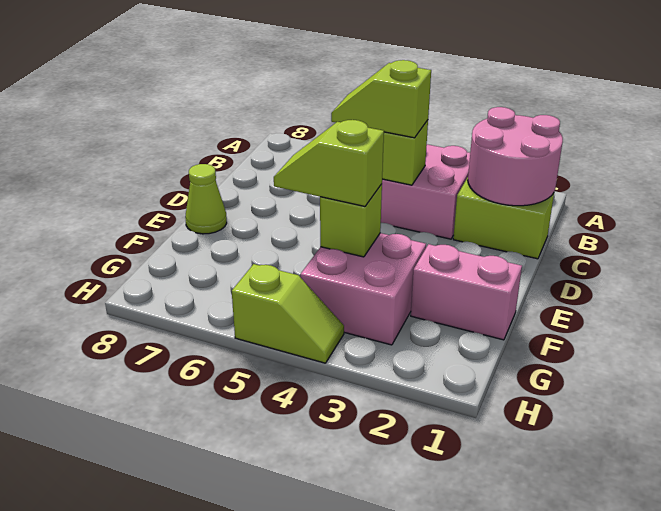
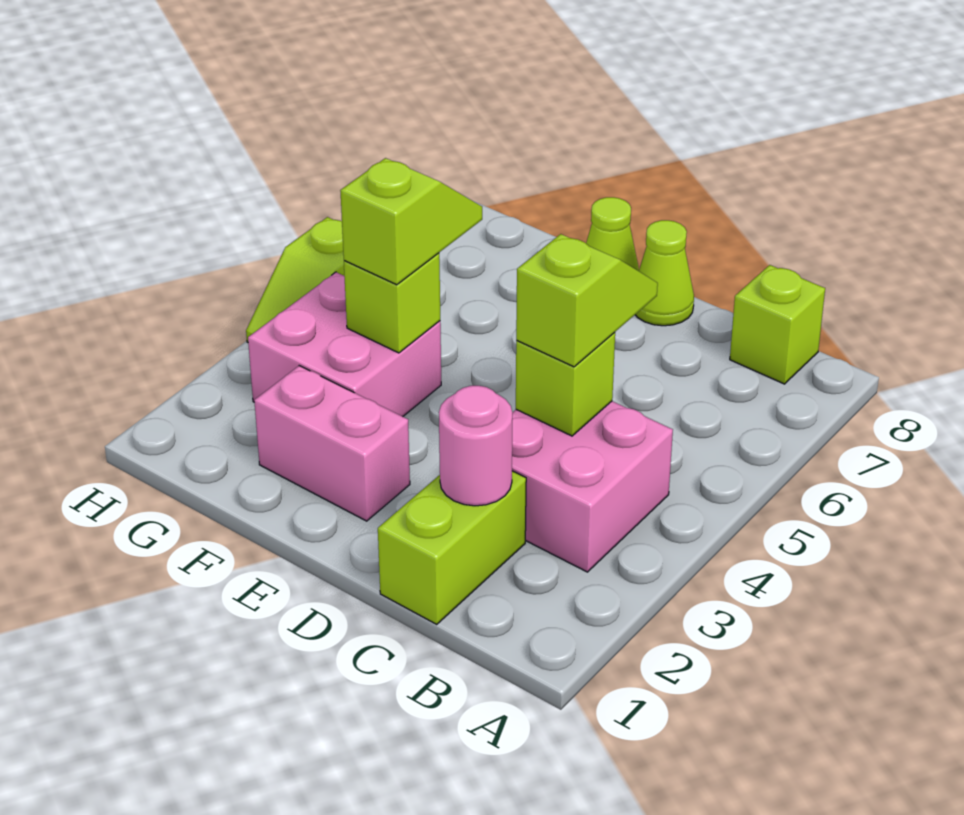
pink round brick B1:C2 level 2 -> pink round brick C2 level 2
none -> lime brick B8 level 1
none -> lime cone D8 level 1
pink brick F1:F2 level 1 -> pink brick E2:F2 level 1

